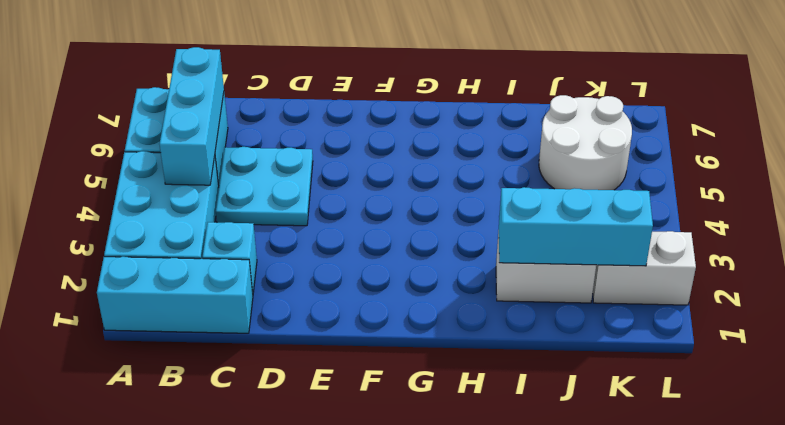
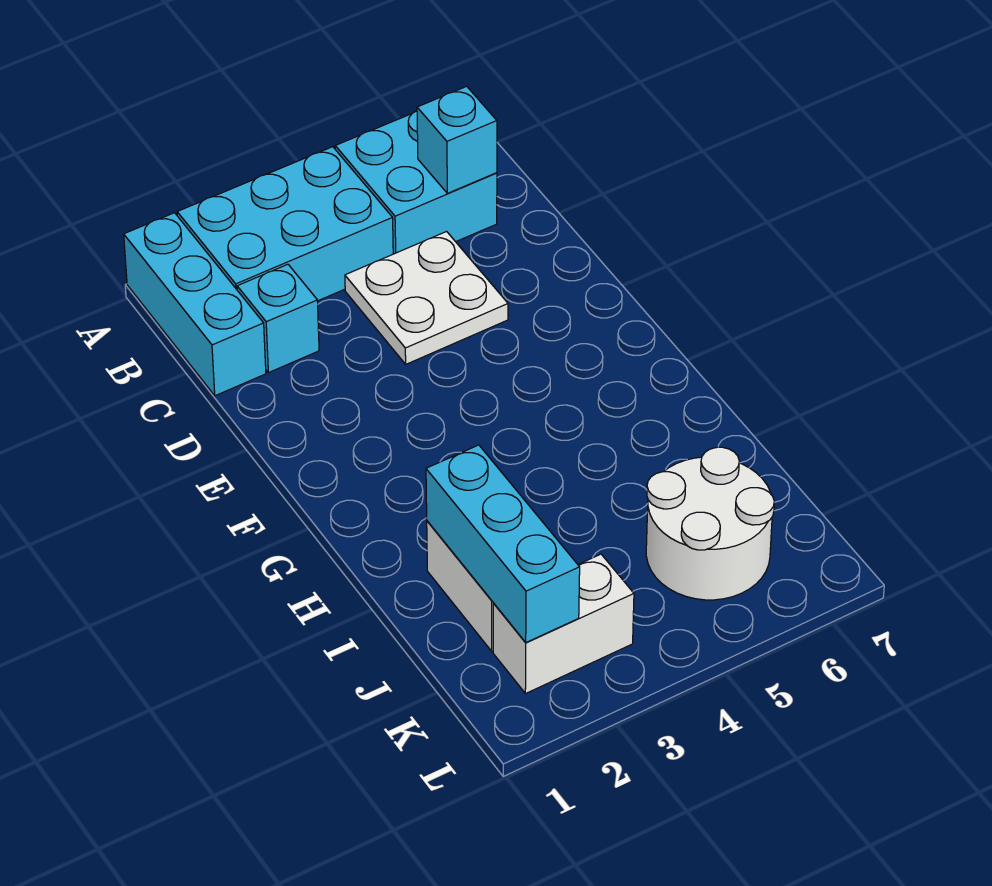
cyan brick B4:B6 level 2 -> cyan brick B6 level 2
cyan plate C4:D5 level 1 -> white plate C4:D5 level 1
white brick K2:L2 level 1 -> white brick K2:K3 level 1

